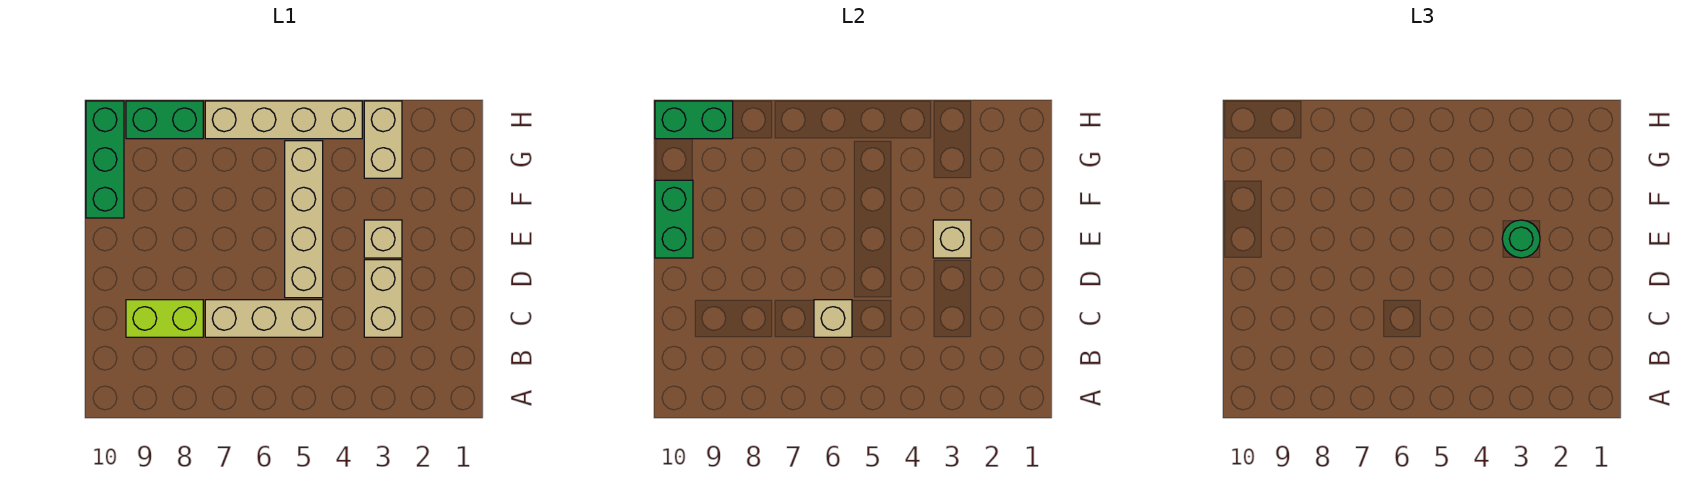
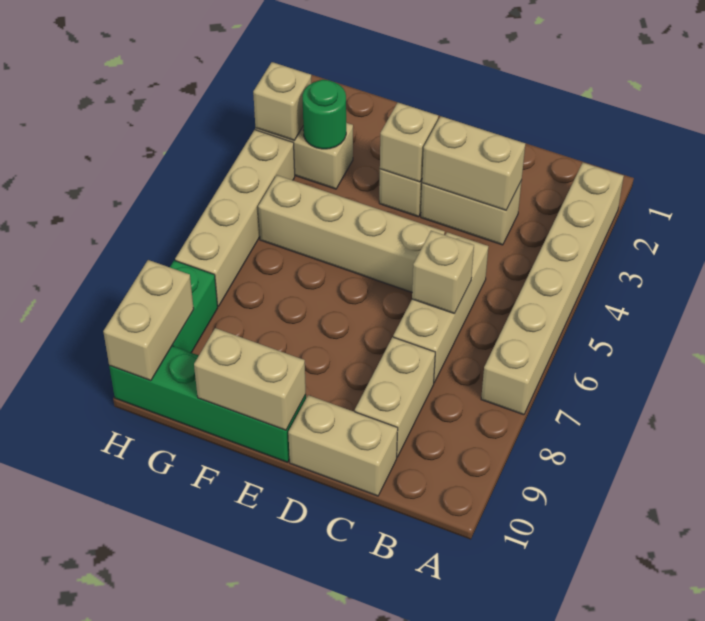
none -> tan brick A2:A7 level 1
none -> tan brick C3:D3 level 2
lime brick C8:C9 level 1 -> tan brick C8:C9 level 1
none -> tan brick C10:D10 level 1
green round brick E3 level 3 -> green round brick G3 level 2
green brick E10:F10 level 2 -> tan brick E10:F10 level 2
green brick F10:H10 level 1 -> green brick E10:H10 level 1
none -> tan brick H3 level 2
green brick H9:H10 level 2 -> tan brick H9:H10 level 2

